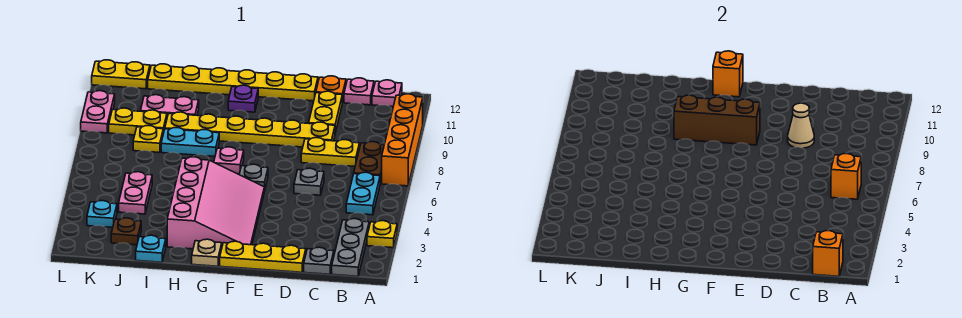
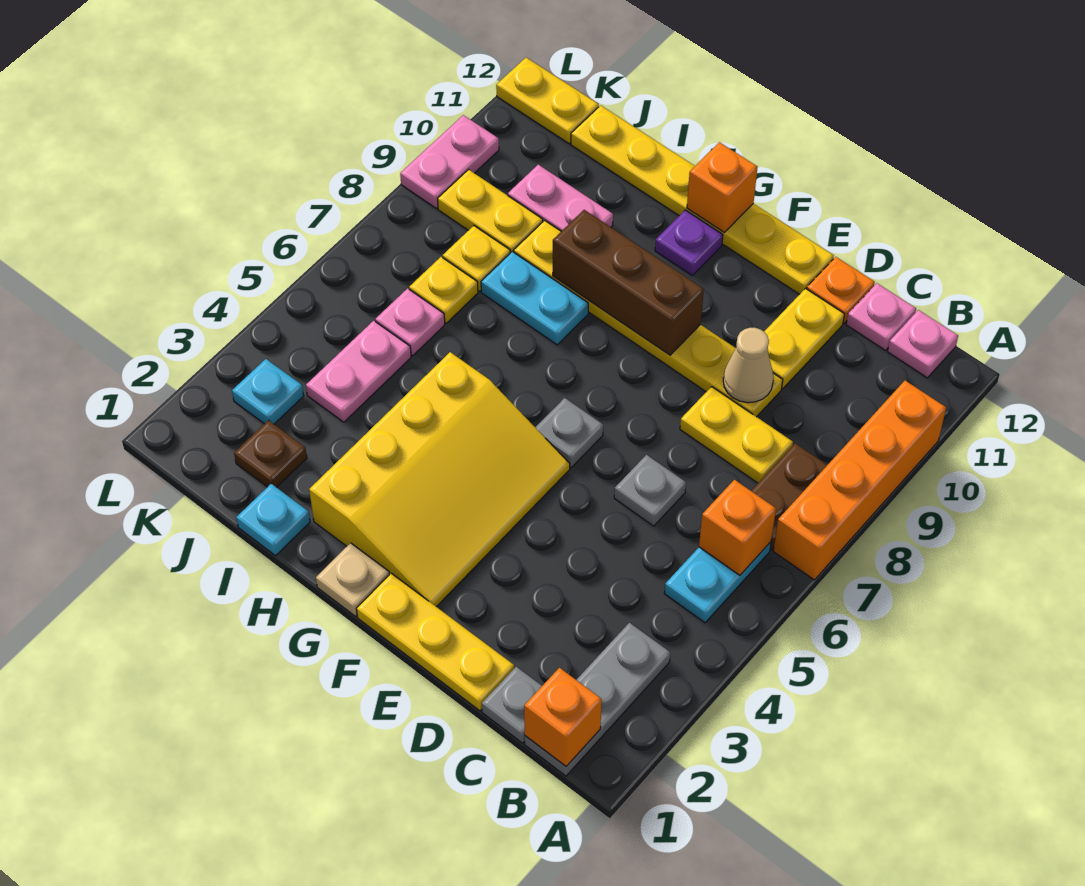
yellow plate A3 level 1 -> yellow plate J7 level 1
pink slope F2:H5 level 1 top H -> yellow slope F2:H5 level 1 top H
pink plate G7 level 1 -> pink plate J6 level 1

